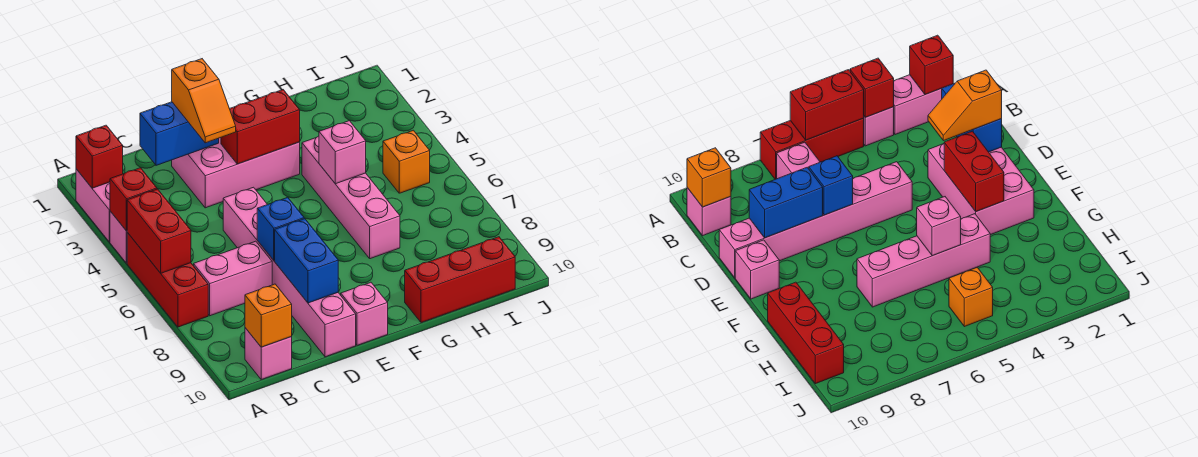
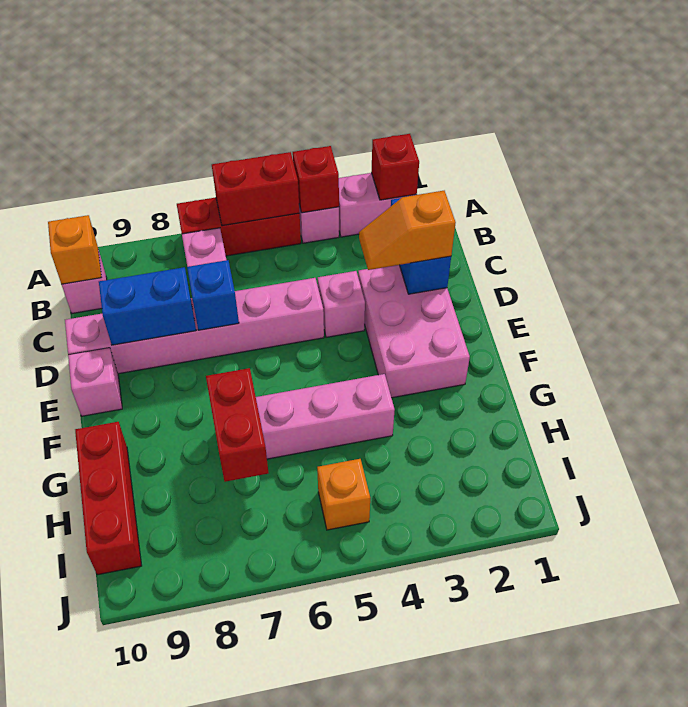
red brick E3:F3 level 2 -> red brick G7:H7 level 2
pink brick G5 level 2 -> pink brick D4 level 1

